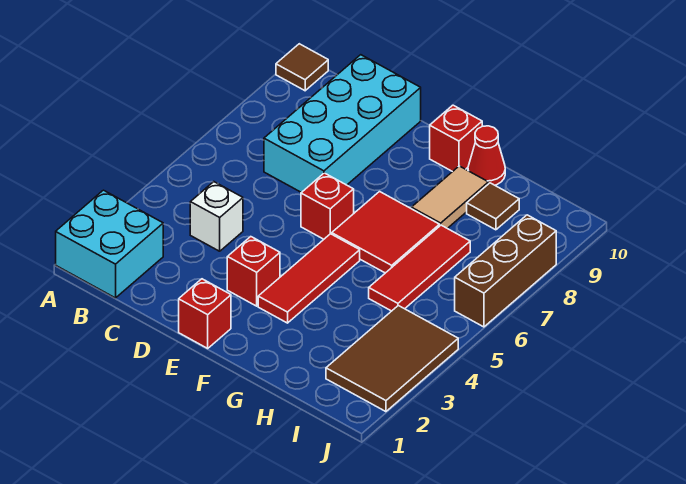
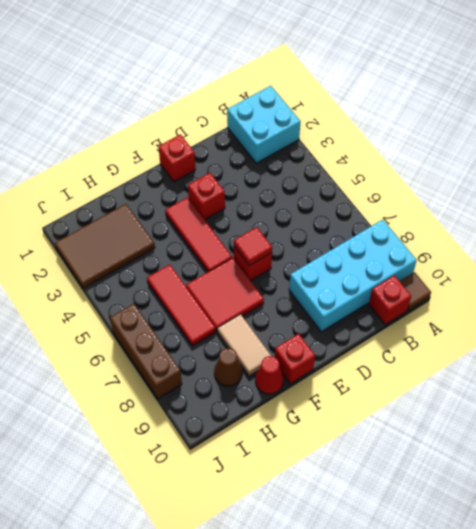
none -> red brick B10 level 1
white brick C4 level 1 -> none
cyan brick C7:D10 level 1 -> cyan brick A8:D9 level 1
none -> red tile E6 level 2
brown tile H9 level 1 -> brown cone H9 level 1
brown tile I2:J4 level 1 -> brown tile H2:J3 level 1

